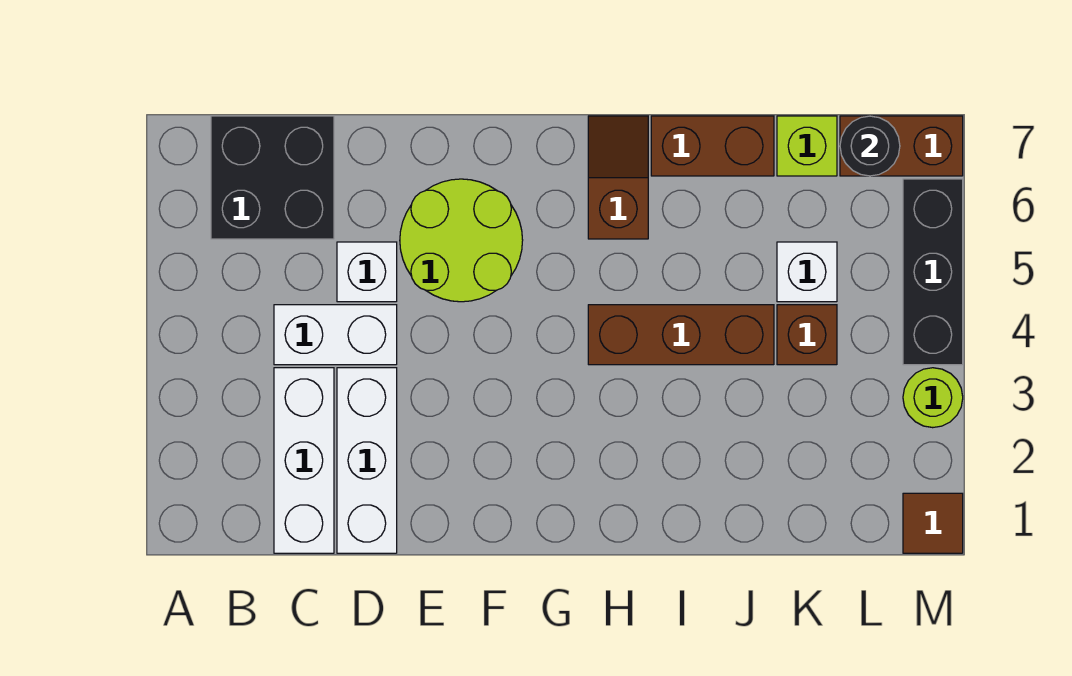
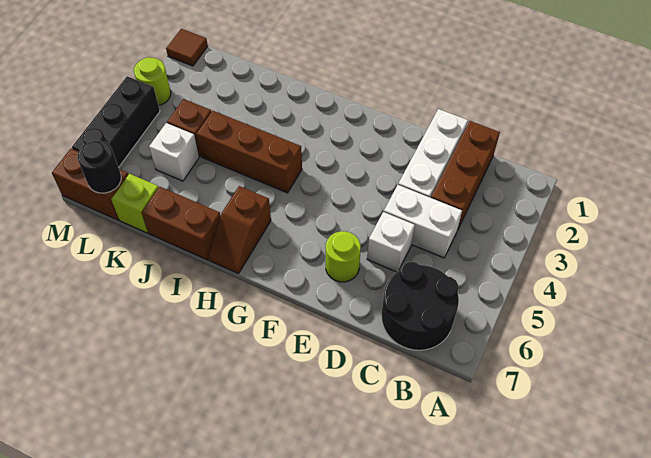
black brick B6:C7 level 1 -> black round brick B6:C7 level 1
white brick C1:C3 level 1 -> brown brick C1:C3 level 1
lime round brick E5:F6 level 1 -> lime round brick E6 level 1

